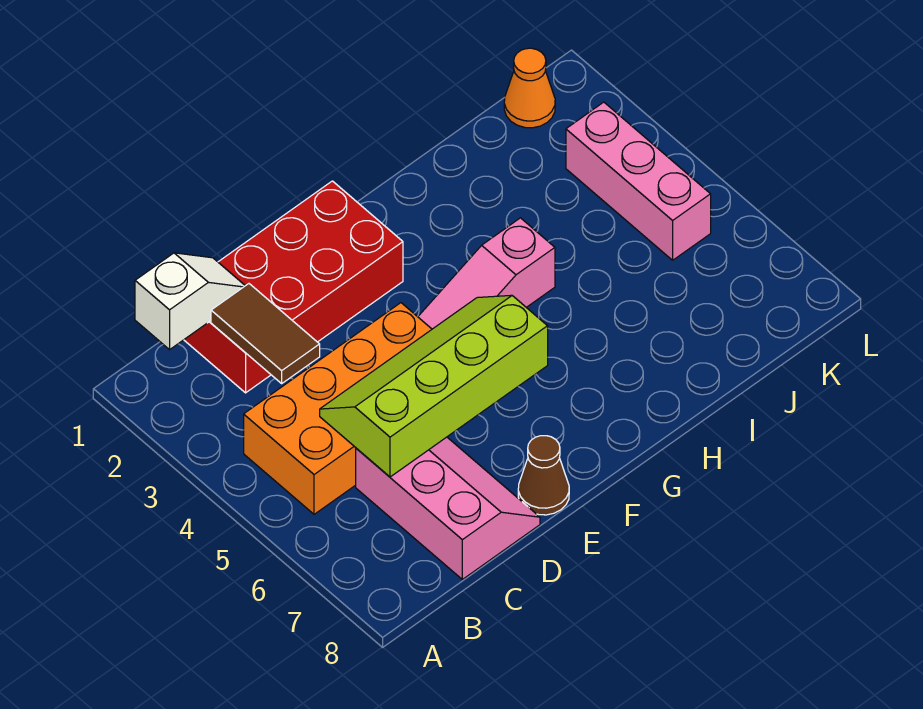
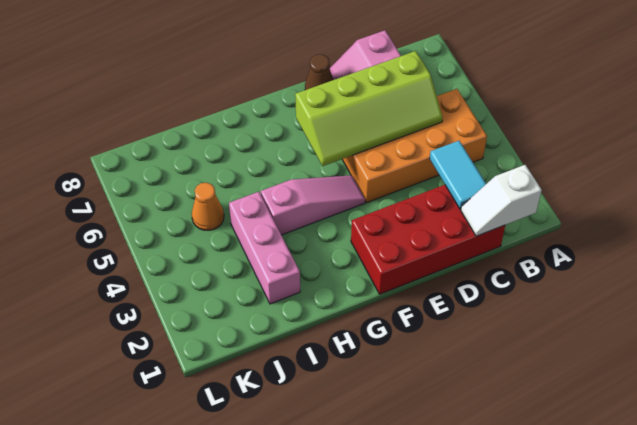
brown tile C2:C3 level 2 -> cyan tile C2:C3 level 2
orange cone K1 level 1 -> orange cone J5 level 1
pink brick K3:K5 level 1 -> pink brick I2:I4 level 1

